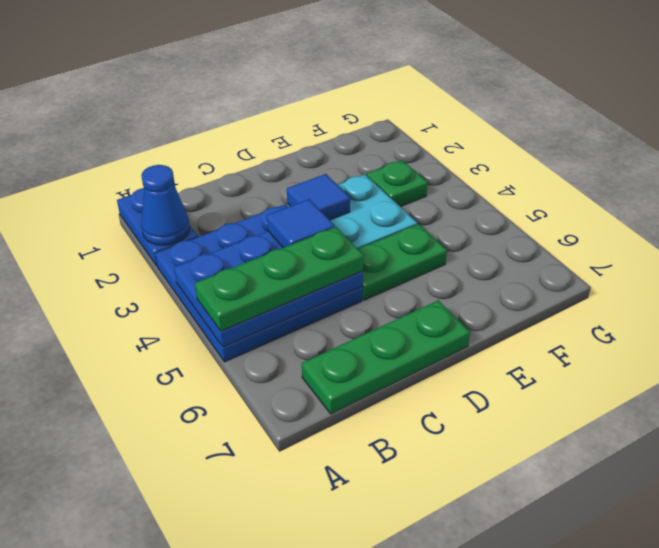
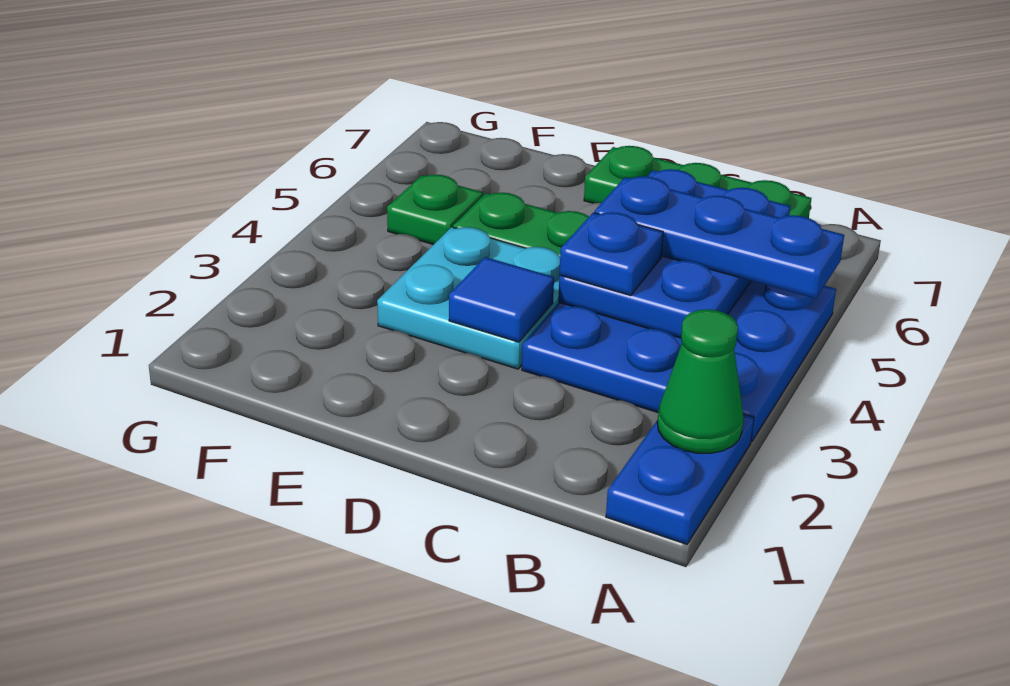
blue cone A2 level 2 -> green cone A2 level 2
blue plate A4:C5 level 2 -> blue plate B4:C6 level 2
green plate A5:C5 level 3 -> blue plate A5:C5 level 3
blue tile C4 level 3 -> blue plate C4 level 3
green plate F3 level 1 -> green plate F5 level 1

